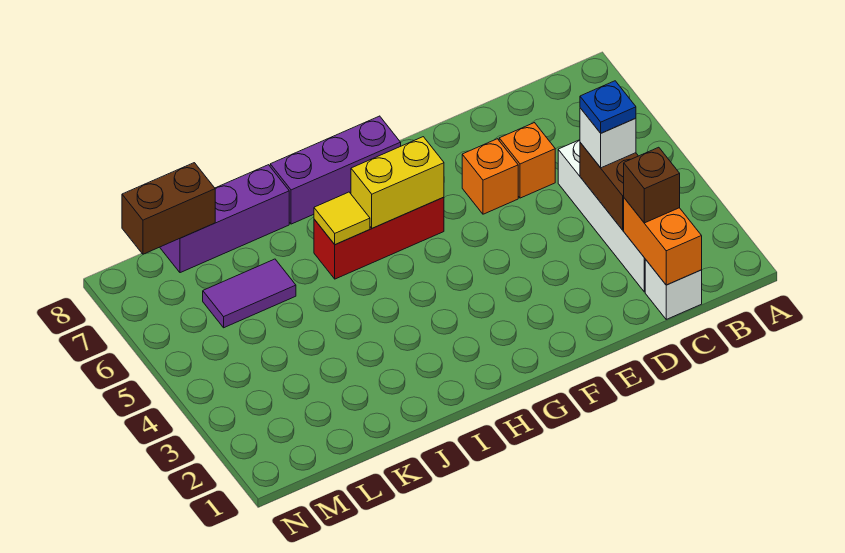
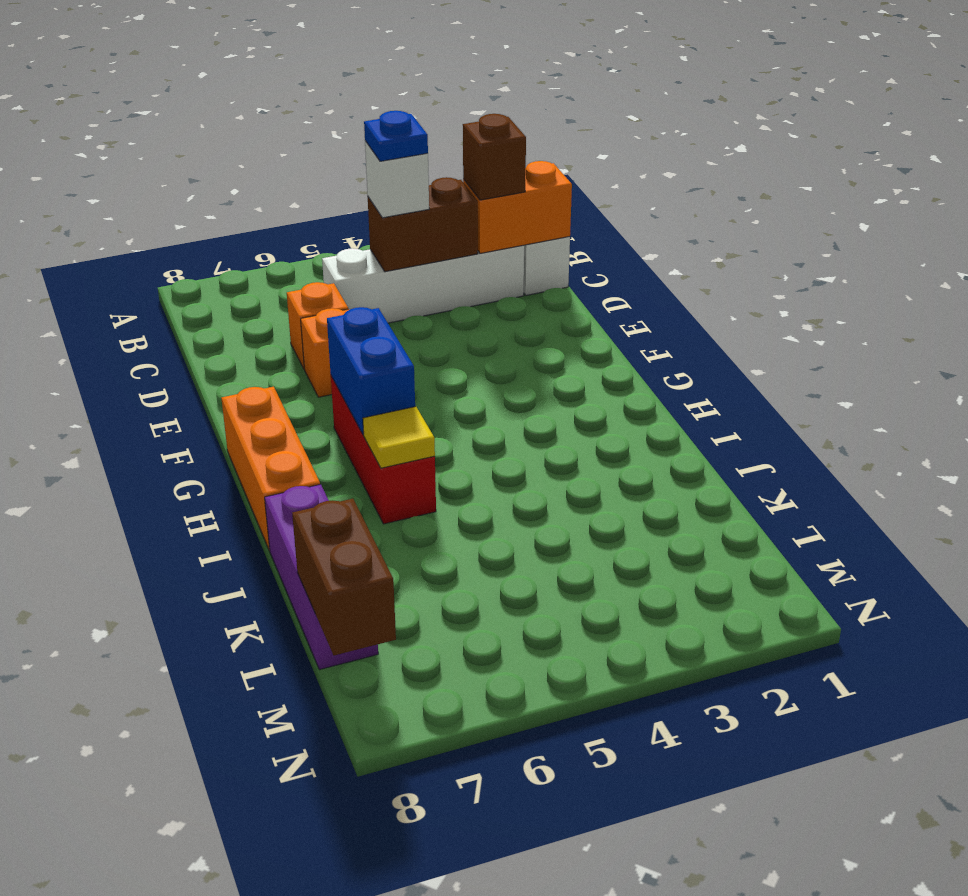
yellow brick G6:H6 level 2 -> blue brick G6:H6 level 2
purple brick G8:I8 level 1 -> orange brick G8:I8 level 1
purple tile K6:L6 level 1 -> none

